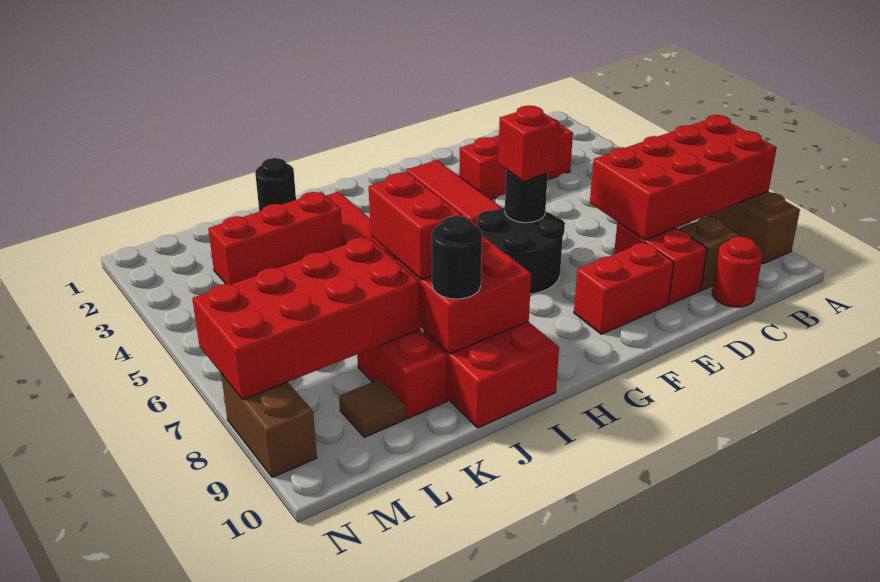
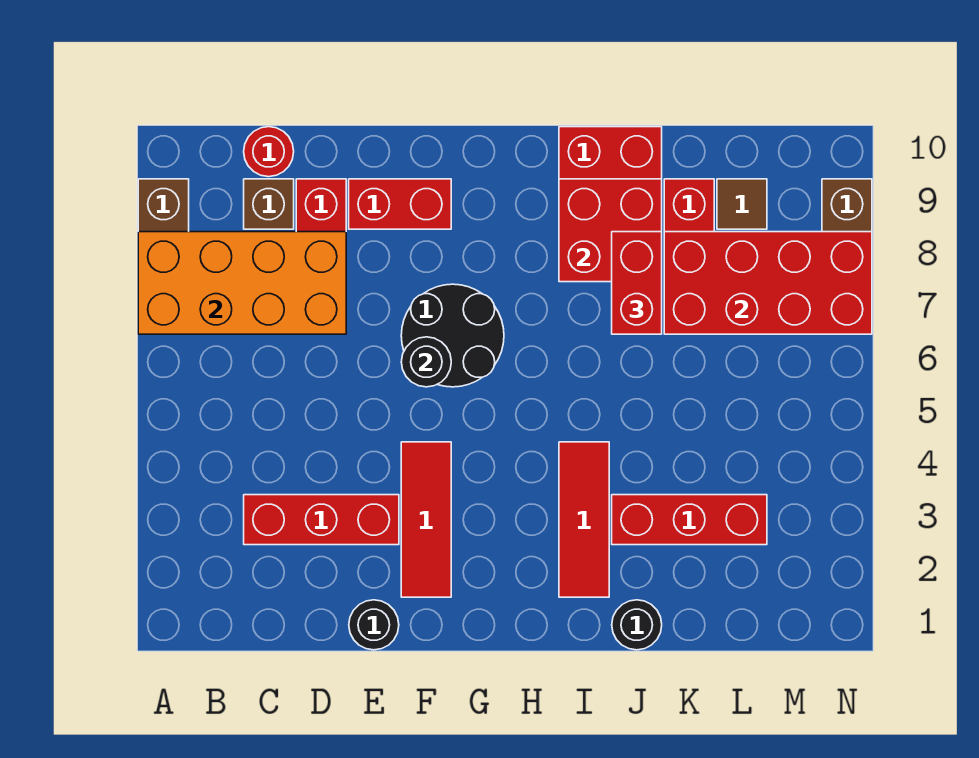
red brick A7:D8 level 2 -> orange brick A7:D8 level 2
red brick F6 level 3 -> none
black round brick J9 level 3 -> black round brick E1 level 1

